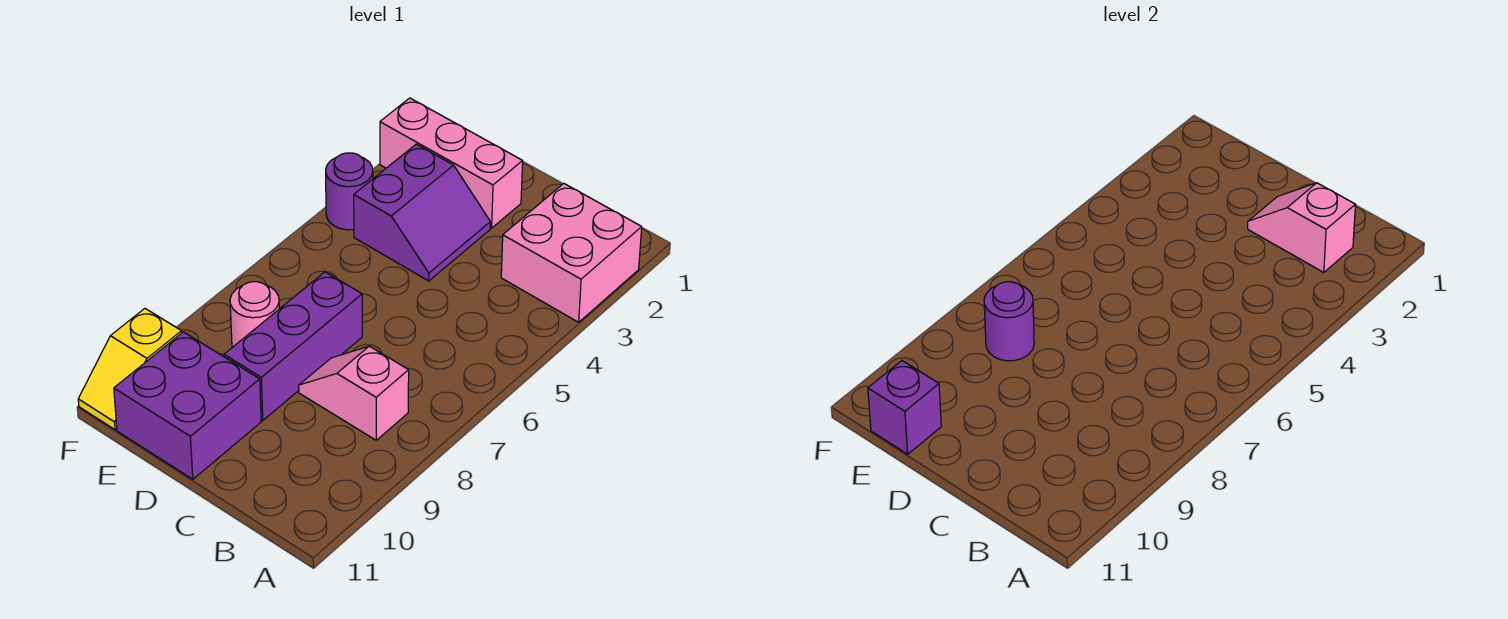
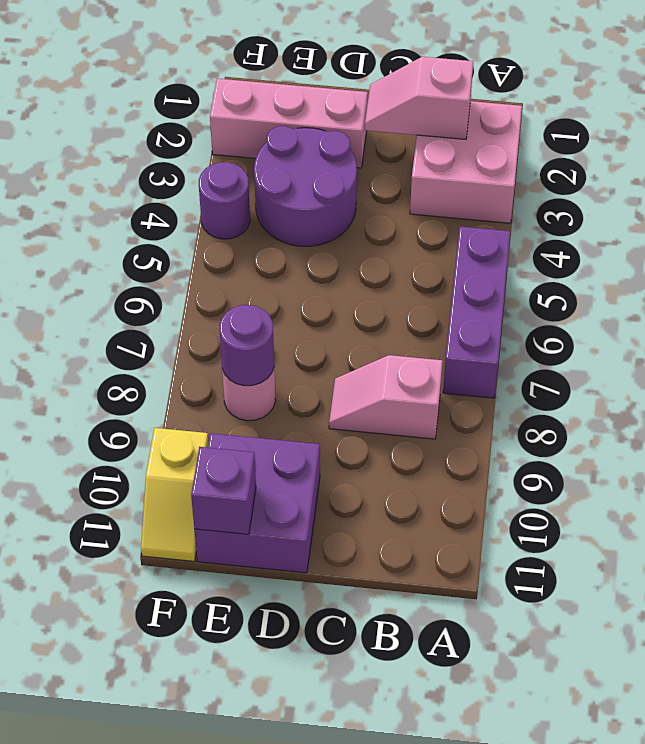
purple slope D3:E4 level 1 top E -> purple round brick D3:E4 level 1
purple brick D7:D9 level 1 -> purple brick A5:A7 level 1

